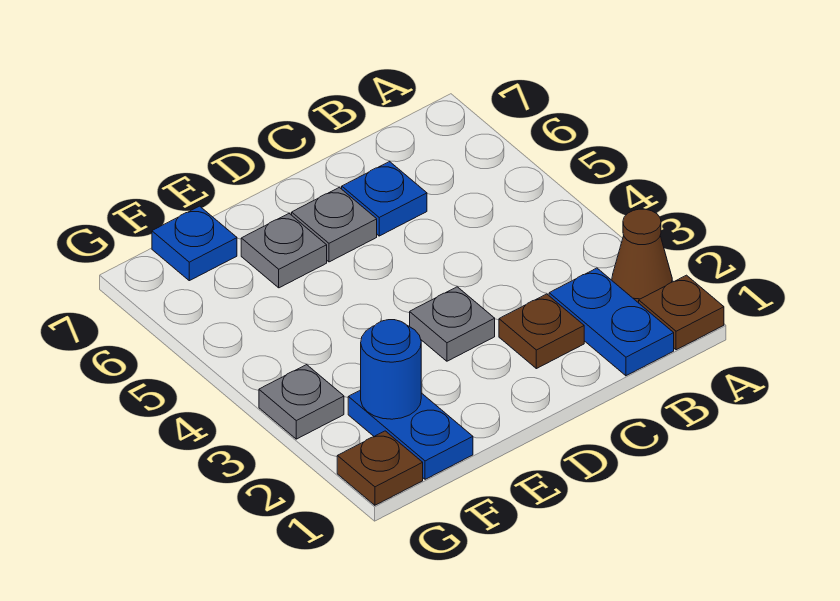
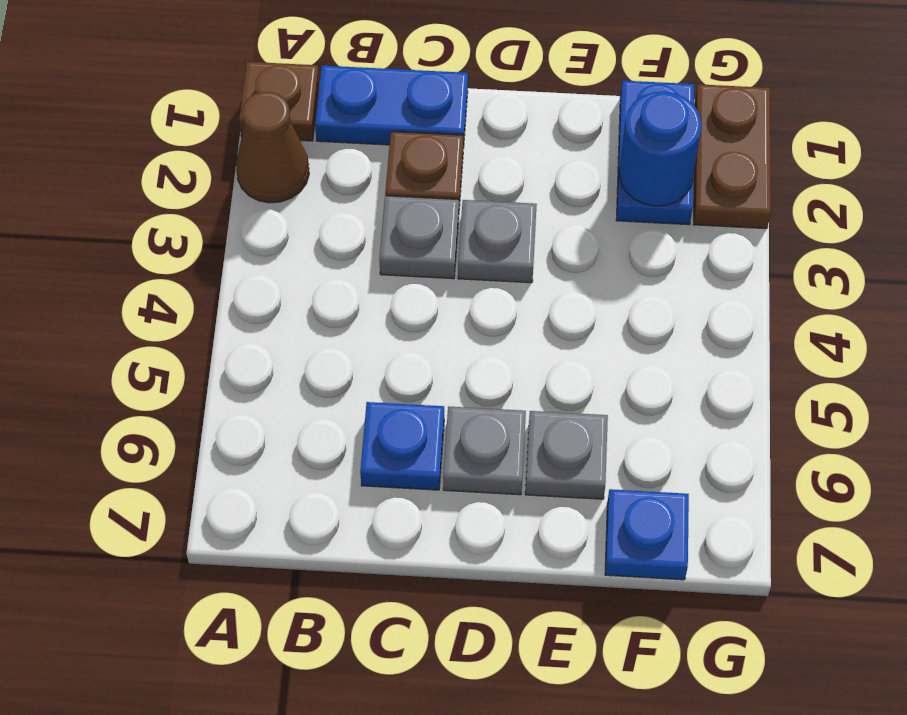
blue plate B1:B2 level 1 -> blue plate B1:C1 level 1
brown plate G1 level 1 -> brown plate G1:G2 level 1
grey plate G3 level 1 -> grey plate C3 level 1

